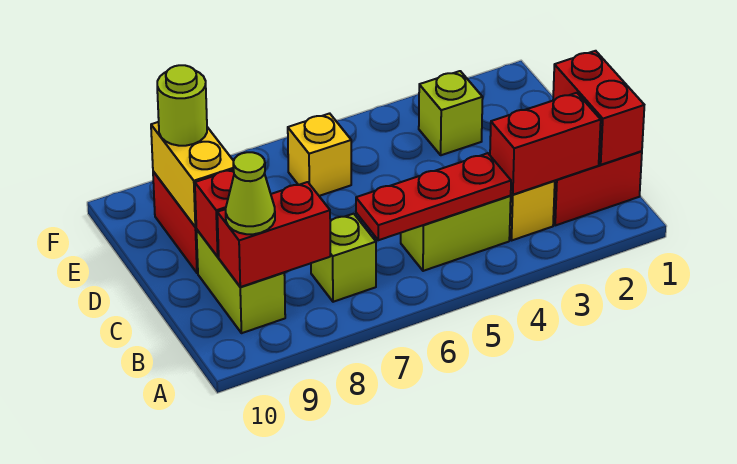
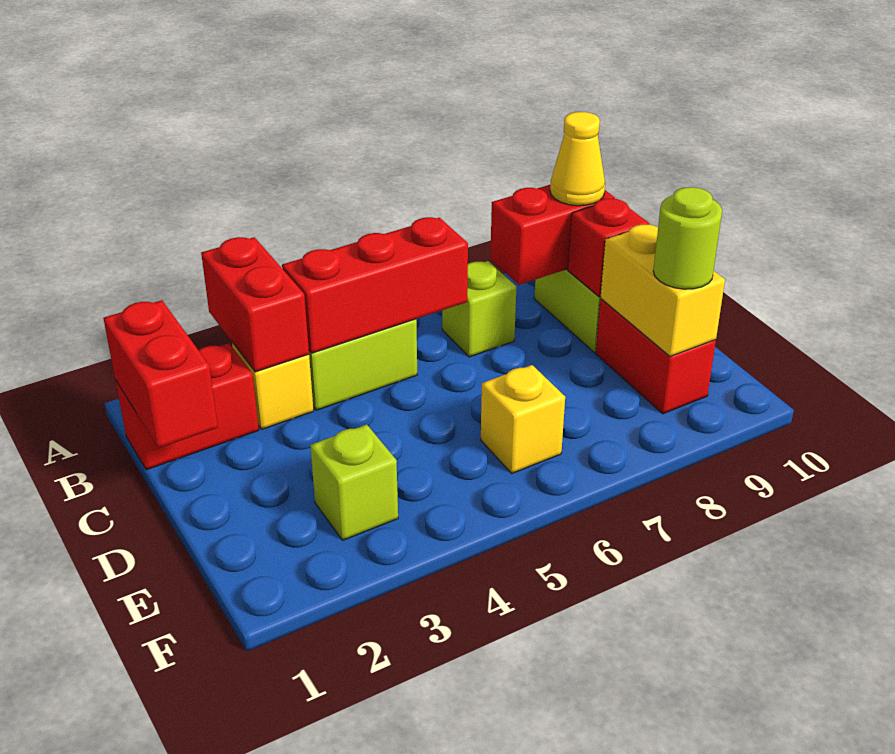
red brick B2:B3 level 2 -> red brick A3:B3 level 2
red plate B4:B6 level 2 -> red brick B4:B6 level 2
lime cone B9 level 3 -> yellow cone B9 level 3

